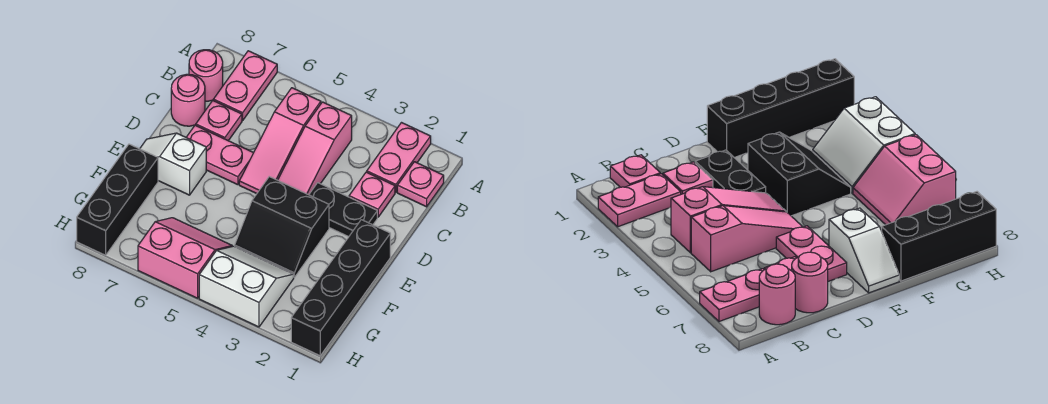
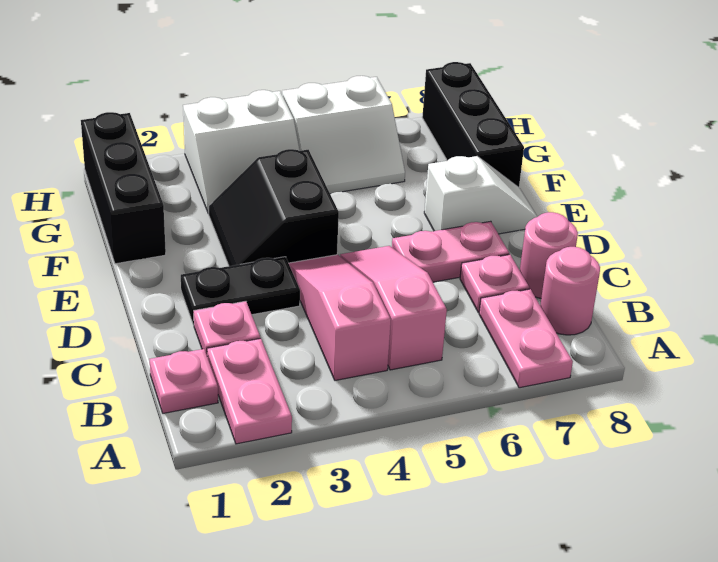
black brick E1:H1 level 1 -> black brick F1:H1 level 1
black slope E3:F4 level 1 top E -> black slope E3:F4 level 1 top 4
pink slope G5:H6 level 1 top H -> white slope G5:H6 level 1 top H

